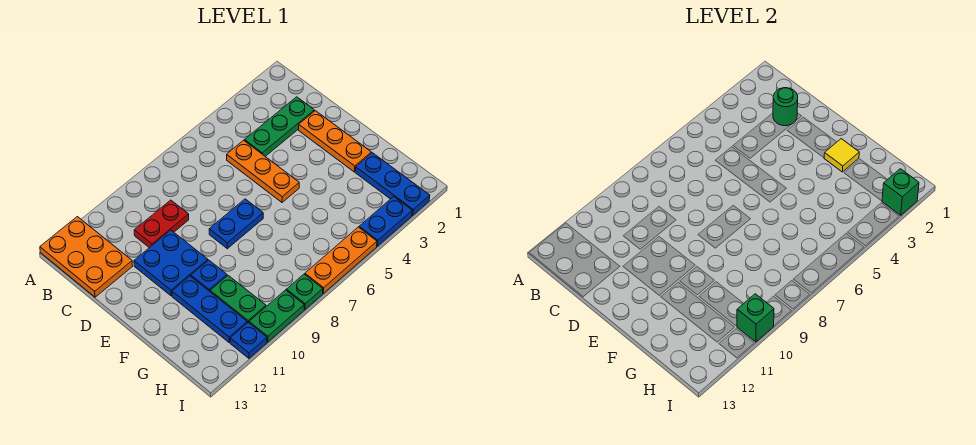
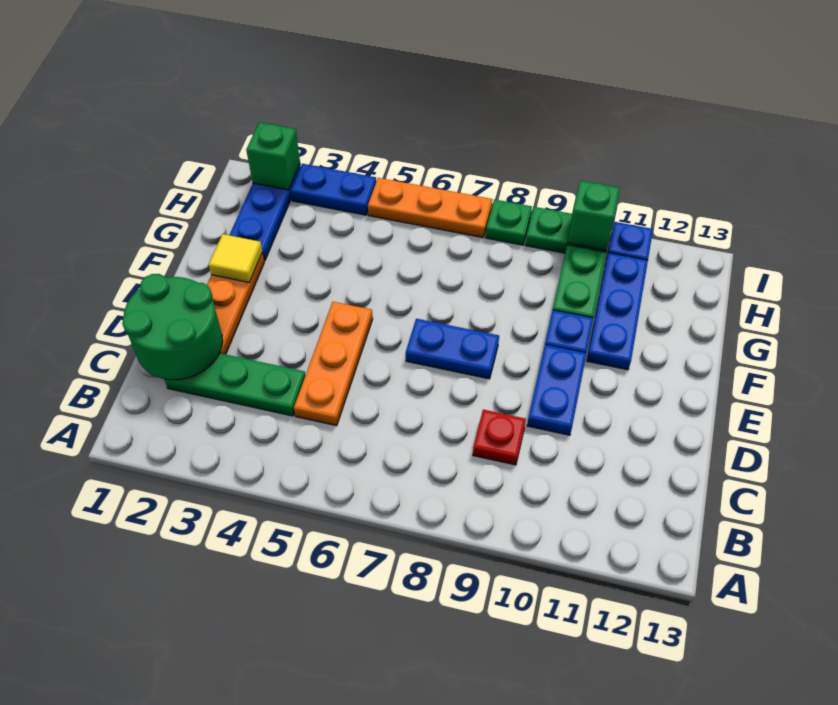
orange plate A12:C13 level 1 -> none
green round brick C2 level 2 -> green round brick C1:D2 level 2
red plate C9:C10 level 1 -> red plate C9 level 1
blue plate D10:E11 level 1 -> blue plate D10:E10 level 1

